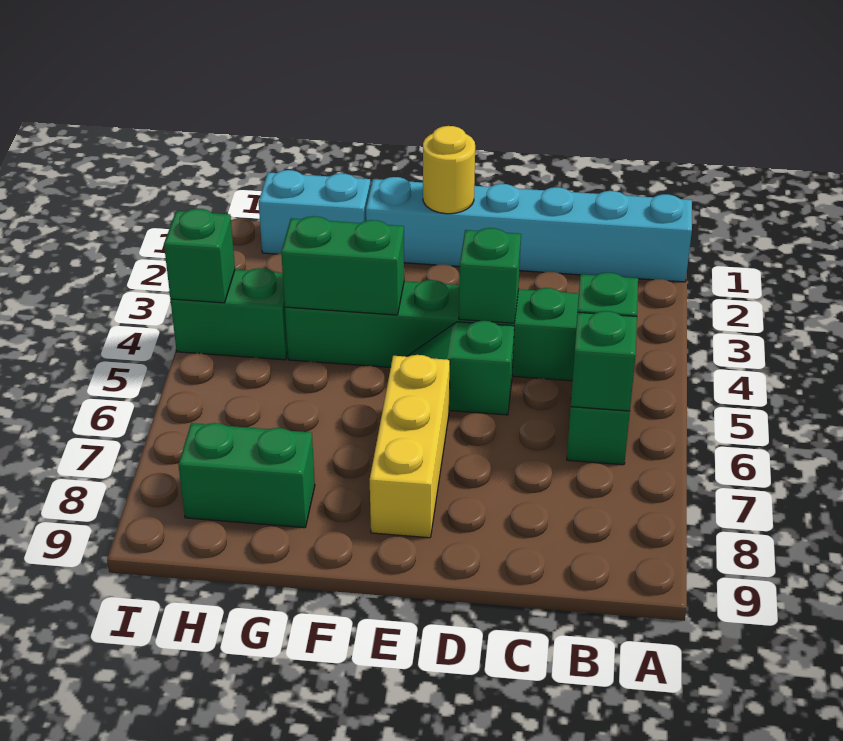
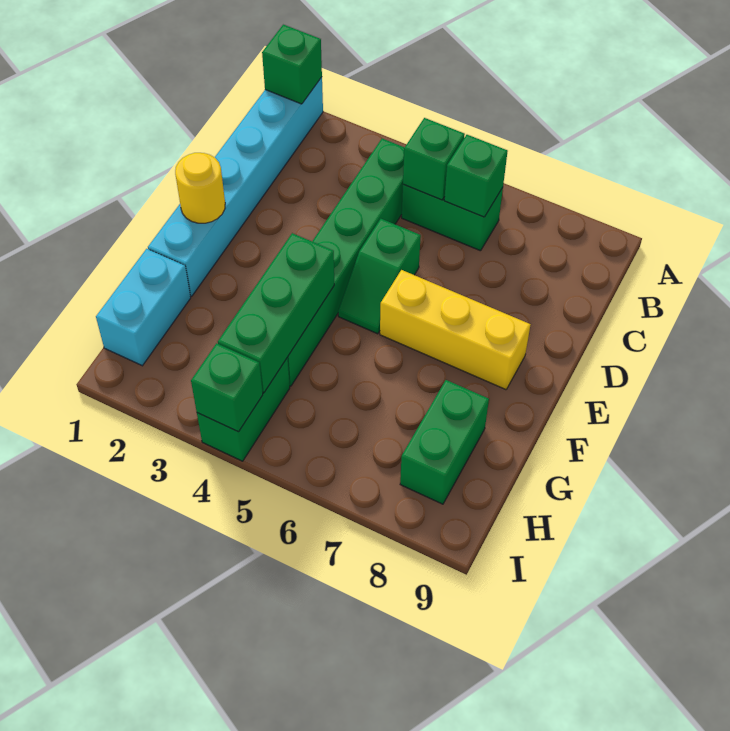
green brick D4 level 2 -> green brick A1 level 2
green brick F4:G4 level 2 -> green brick F4:H4 level 2

